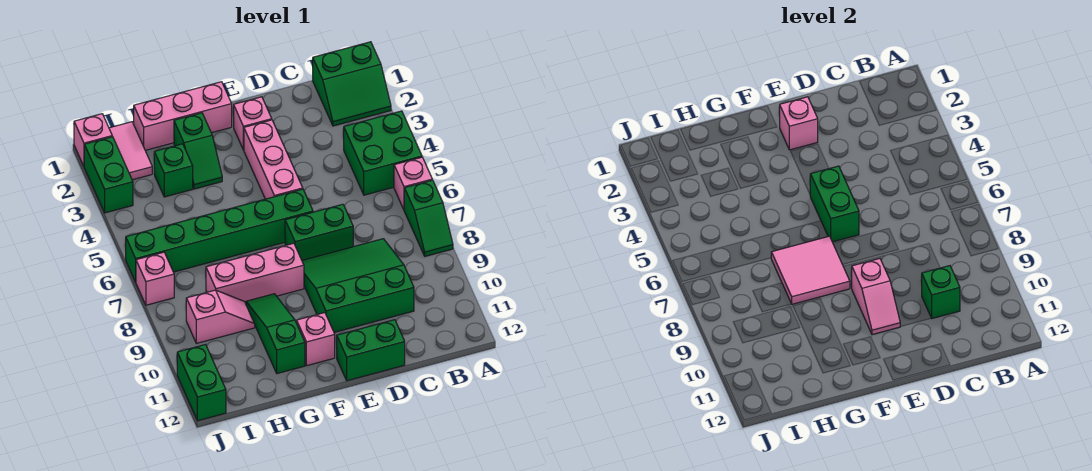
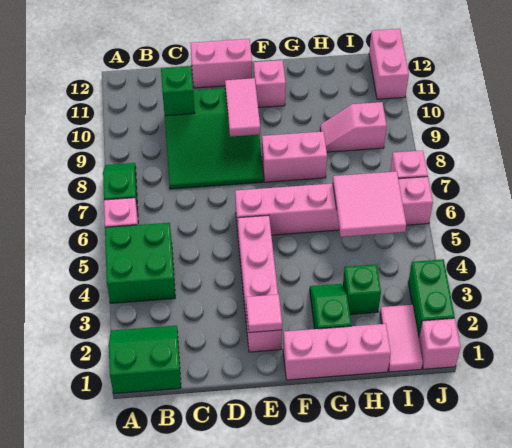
green brick D7:E7 level 1 -> none
green brick D12:E12 level 1 -> pink brick D12:E12 level 1
pink brick E2 level 2 -> pink tile E2 level 2
green brick E5:E6 level 2 -> none
green brick E6:J6 level 1 -> pink brick E6:J6 level 1
pink slope E9:E10 level 2 top 9 -> pink tile E9:E10 level 2
pink tile F7:G8 level 2 -> pink tile H5:I6 level 2
pink brick F8:H8 level 1 -> pink brick F8:G8 level 1
green slope G9:G11 level 1 top 11 -> none
green brick J11:J12 level 1 -> pink brick J11:J12 level 1

